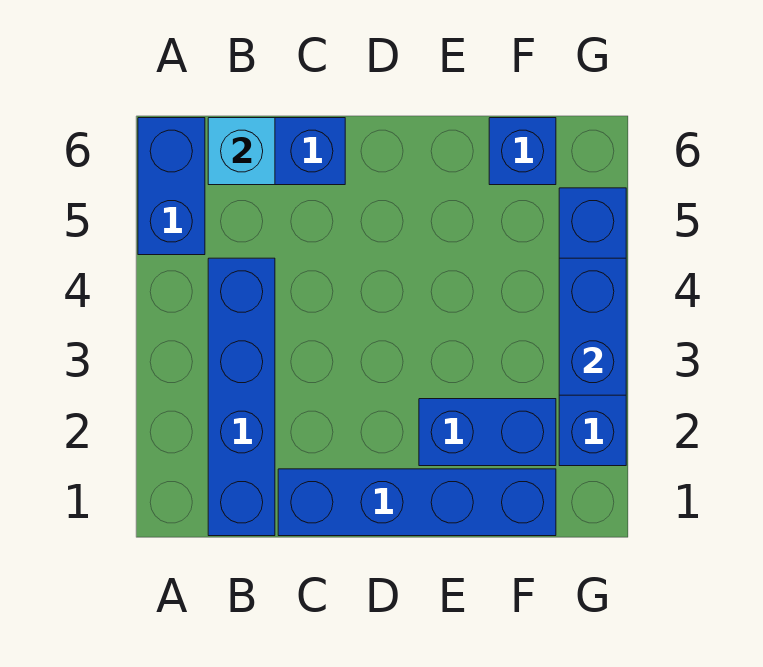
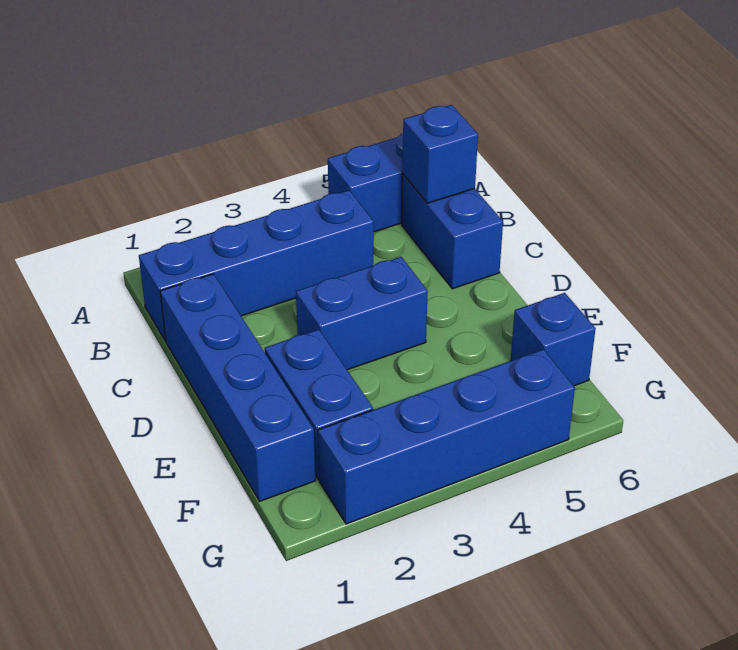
cyan brick B6 level 2 -> blue brick B6 level 2
blue brick G3:G4 level 2 -> blue brick D3:D4 level 1

